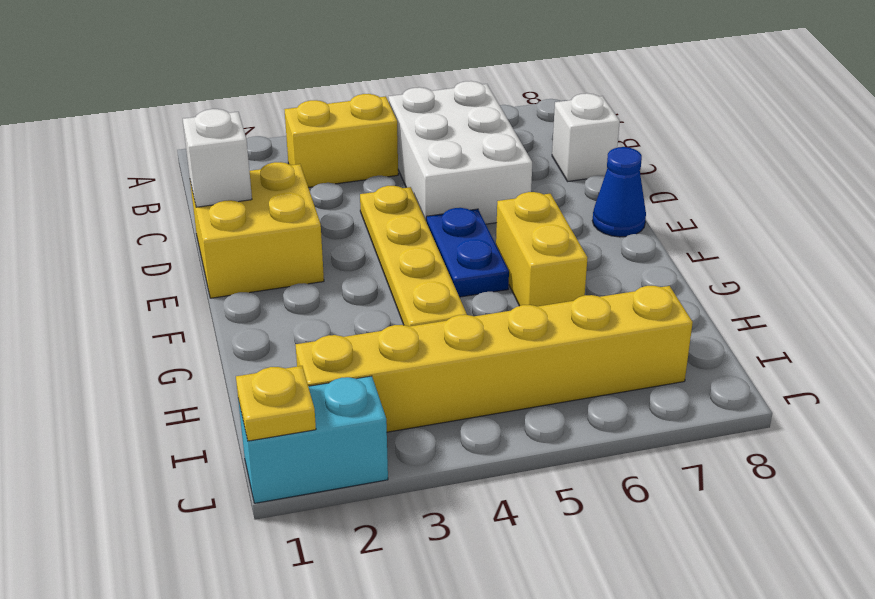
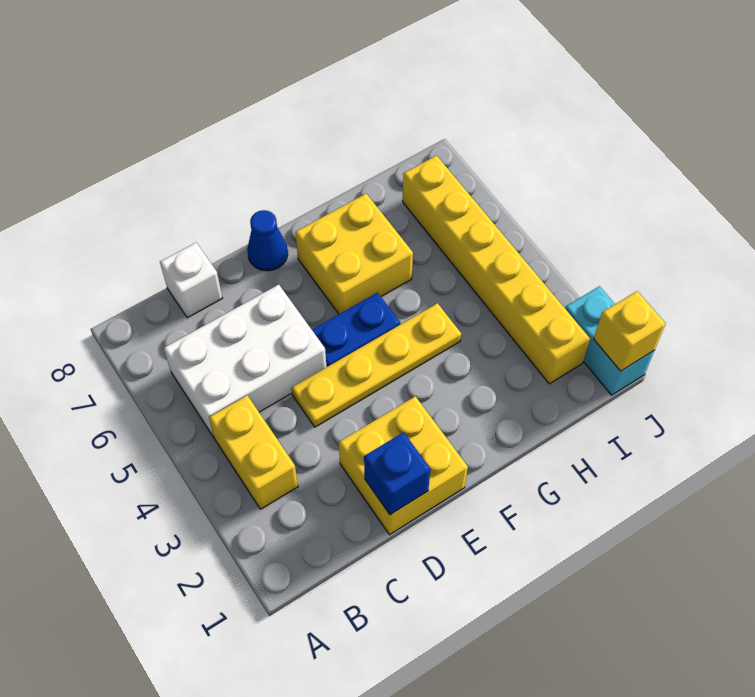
white brick D1 level 2 -> blue brick D1 level 2
yellow brick F6:G6 level 1 -> yellow brick F6:G7 level 1
yellow plate J1 level 2 -> yellow brick J1 level 2

